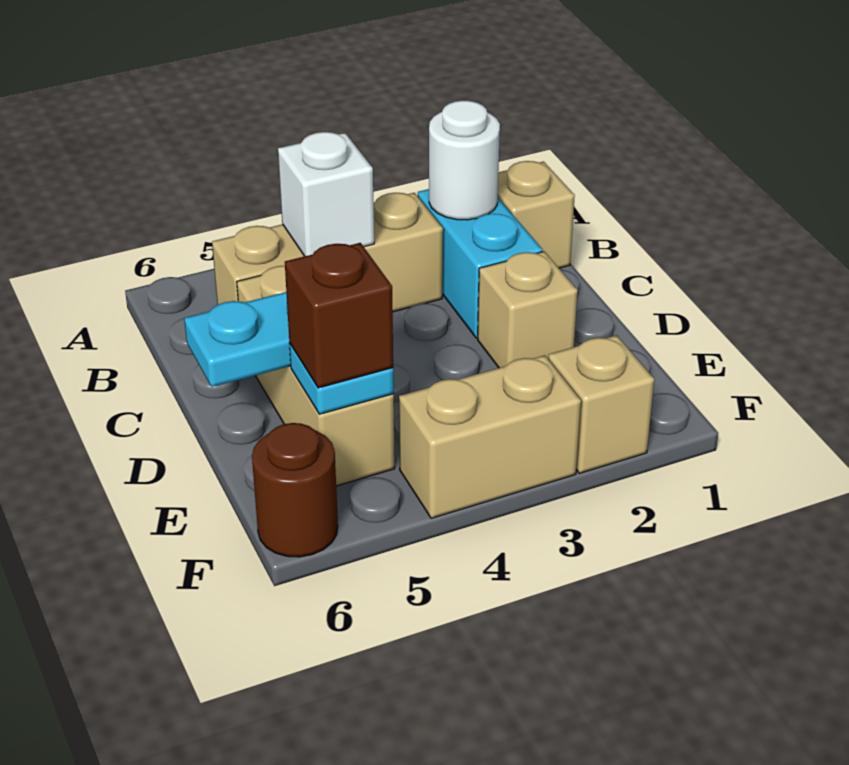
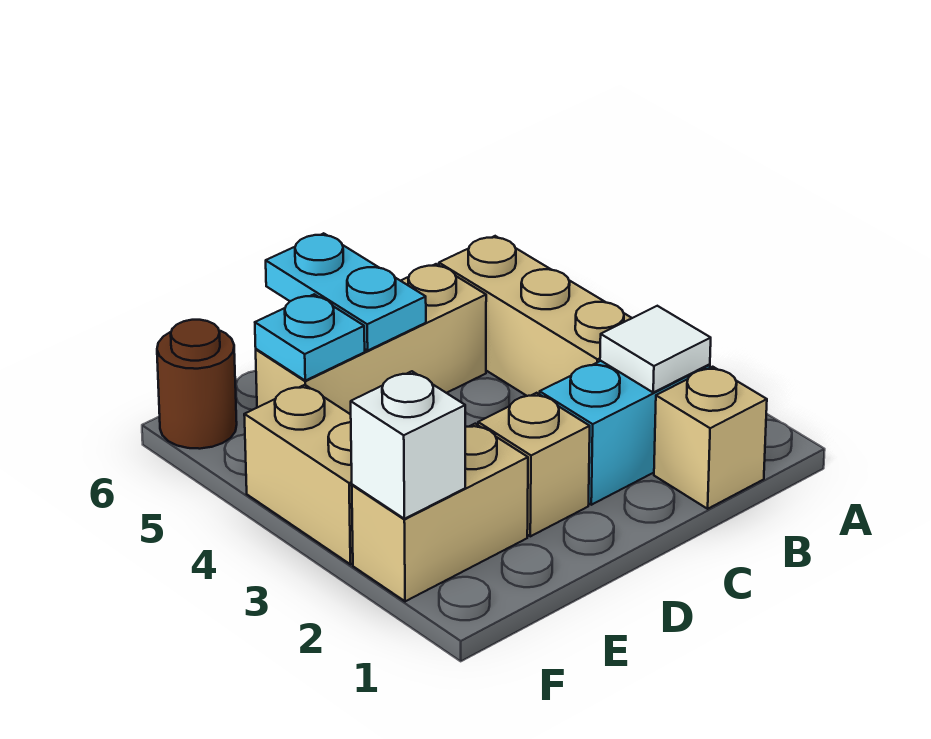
white round brick B2 level 2 -> white tile B2 level 2
white brick B4 level 2 -> white brick F2 level 2
brown brick E5 level 3 -> none
tan brick F2 level 1 -> tan brick E2:F2 level 1

